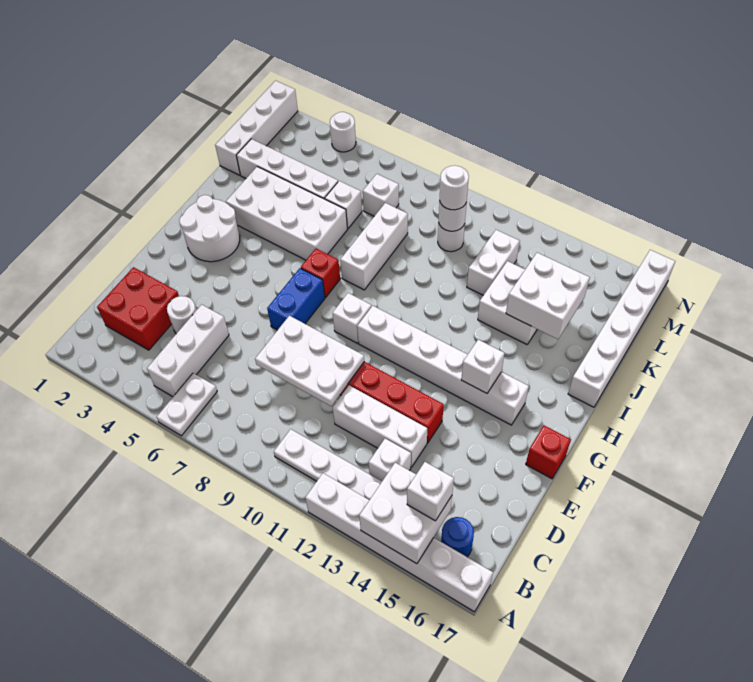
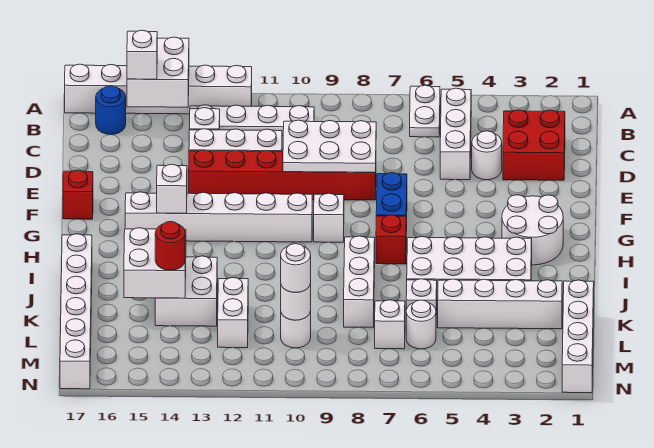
none -> red round brick K14 level 3
white round brick N4 level 1 -> white round brick L6 level 1

